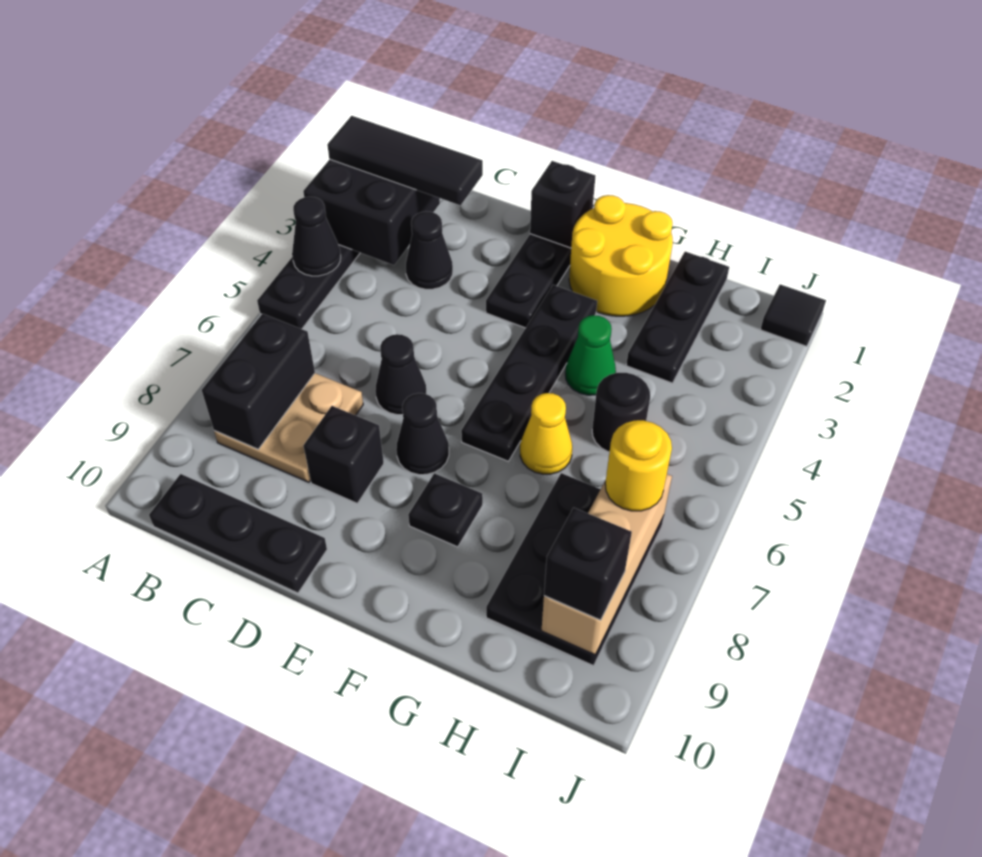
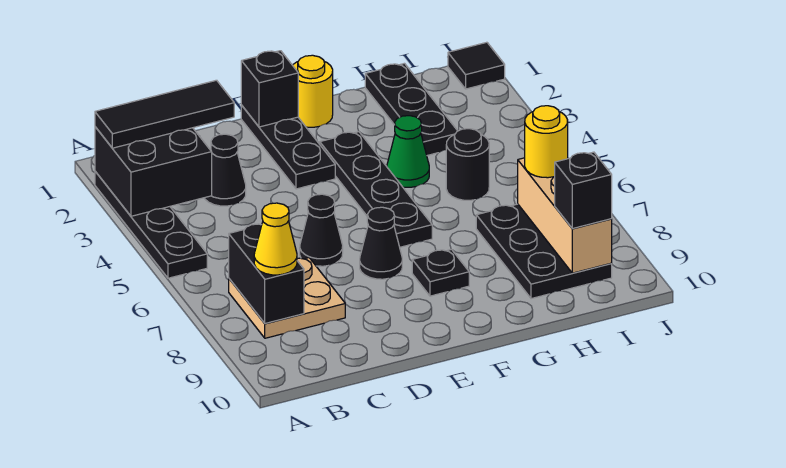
black cone A4 level 2 -> none
black plate B10:D10 level 1 -> none
black brick D8 level 1 -> none
yellow round brick F1:G2 level 1 -> yellow round brick F1 level 1
yellow cone G6 level 1 -> yellow cone B8 level 3

